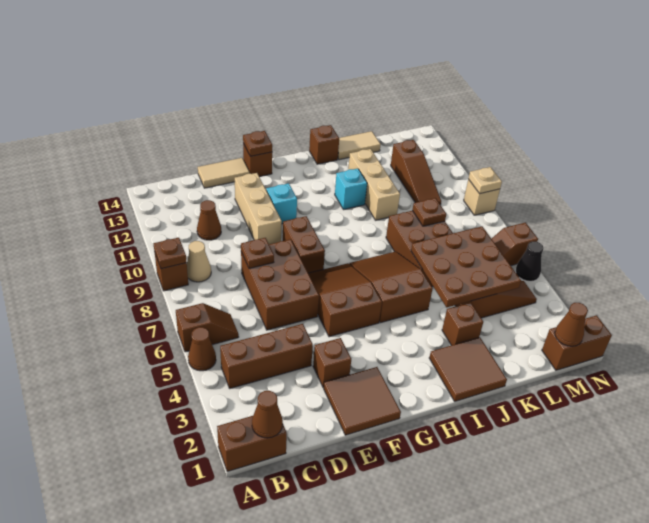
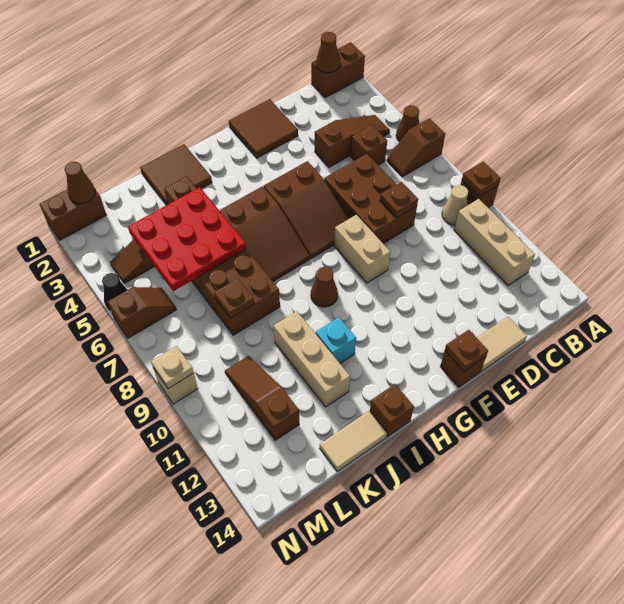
brown brick B4:D4 level 1 -> brown slope B4:D4 level 1 top D
brown cone C11 level 1 -> brown cone H9 level 1
brown brick E3 level 1 -> brown brick C5 level 1
tan brick E10:E12 level 1 -> tan brick B10:B12 level 1
brown brick F8:F9 level 1 -> tan brick F8:F9 level 1
cyan brick F11 level 1 -> none
brown plate J4:L6 level 2 -> red plate J4:L6 level 2

